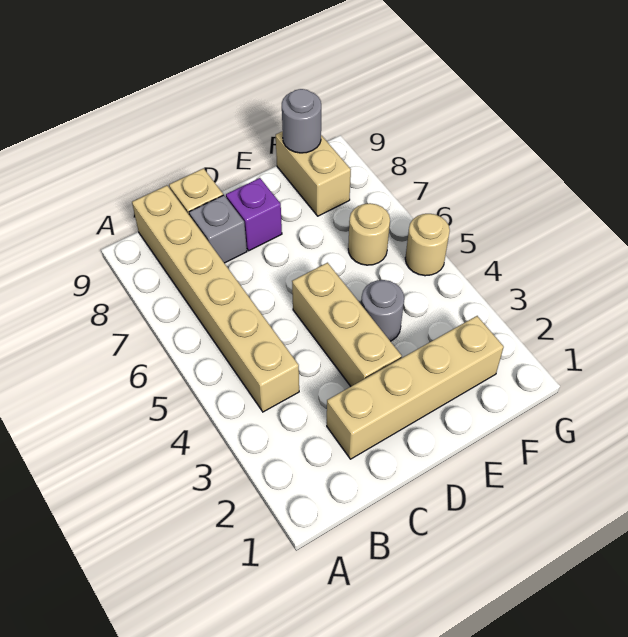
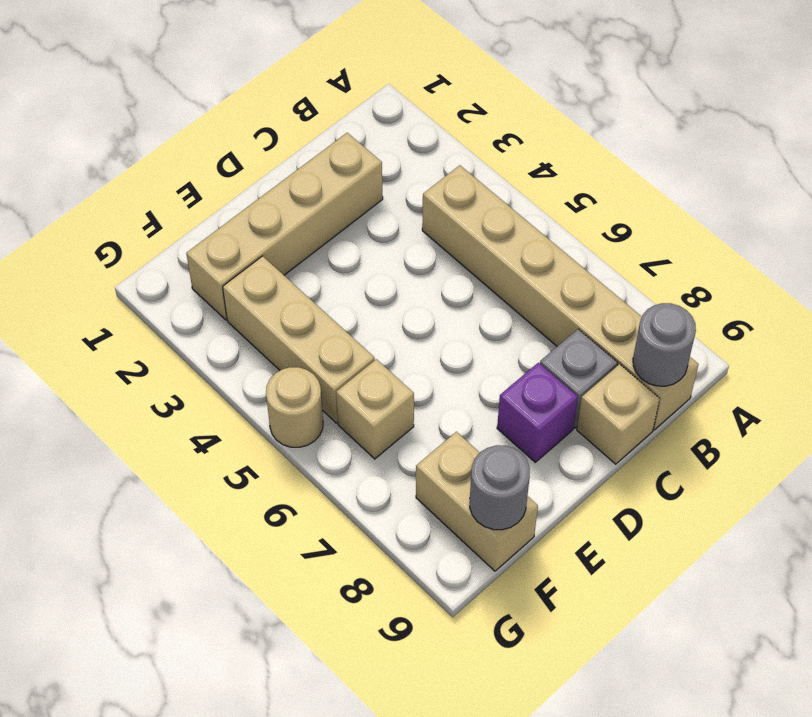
tan brick D3:D5 level 1 -> tan brick F3:F5 level 1
grey round brick E4 level 1 -> grey round brick B9 level 2
tan round brick F6 level 1 -> tan brick F6 level 1

